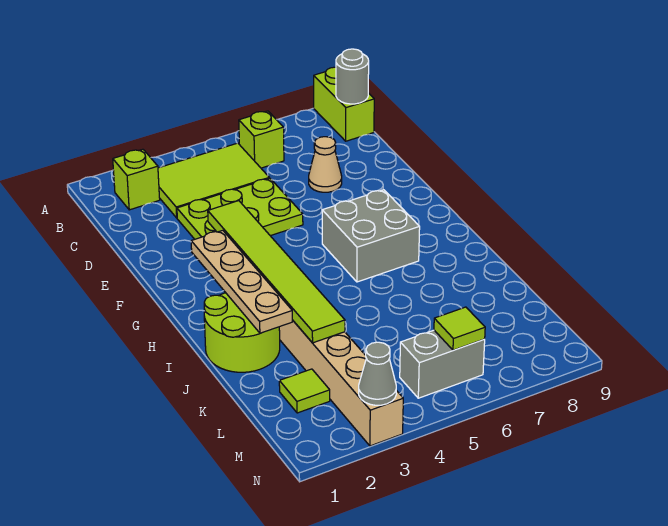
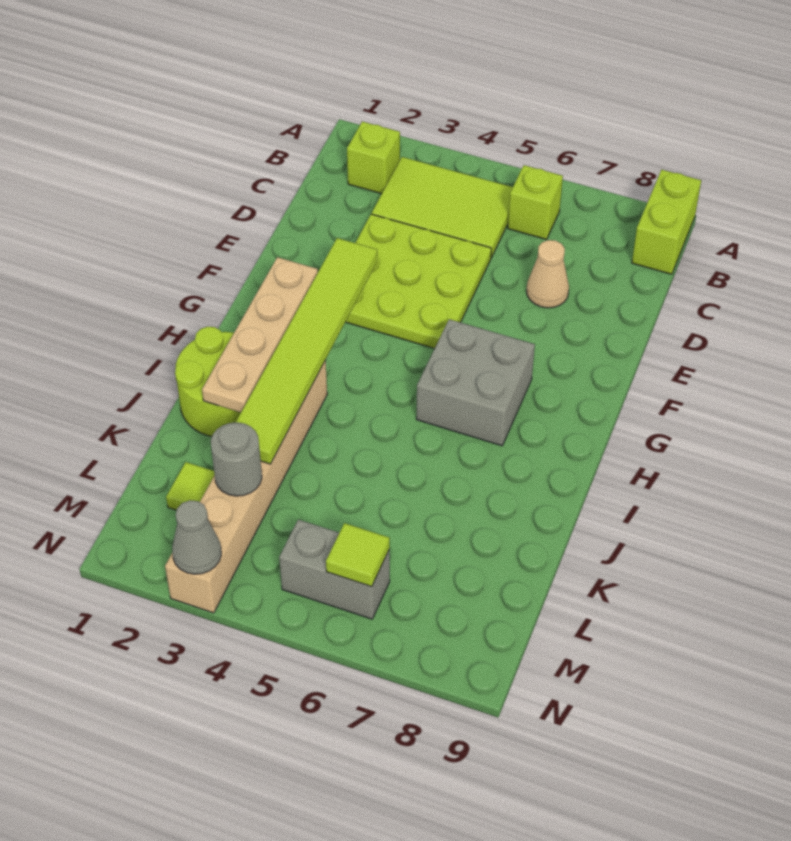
grey round brick B9 level 2 -> grey round brick L3 level 2
lime plate D3:E5 level 1 -> lime plate D3:F5 level 1

